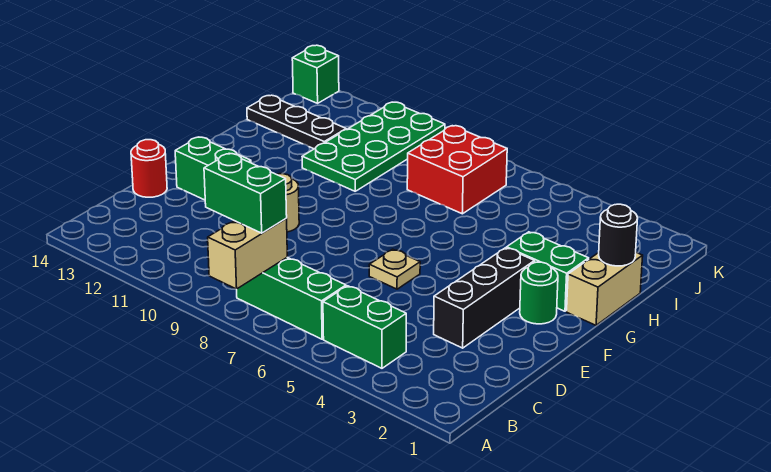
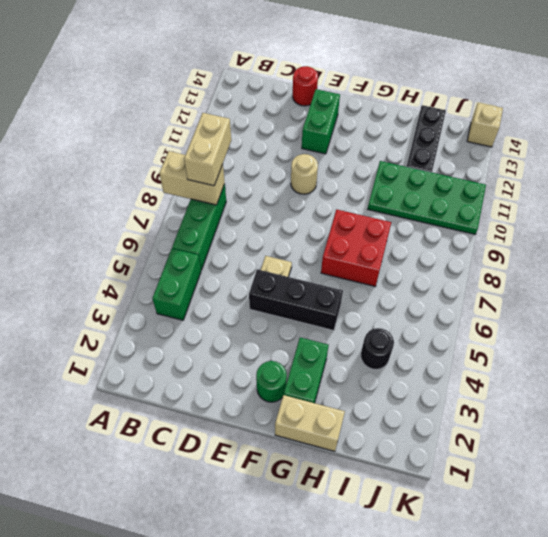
green brick B8:B9 level 3 -> tan brick B8:B9 level 3
black brick D3:F3 level 1 -> black brick E5:G5 level 1
black round brick H1 level 2 -> black round brick I4 level 1
red brick I7:J8 level 1 -> red brick G7:H8 level 1
green brick K14 level 1 -> tan brick K14 level 1

